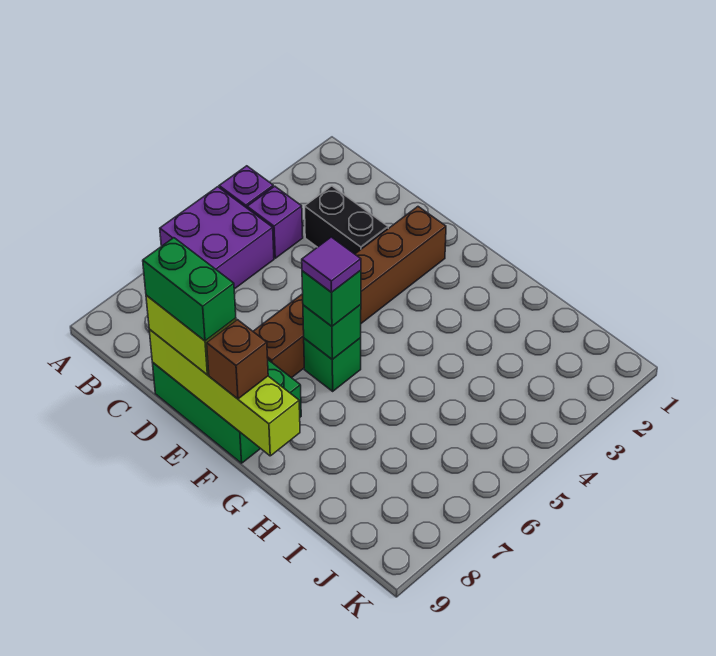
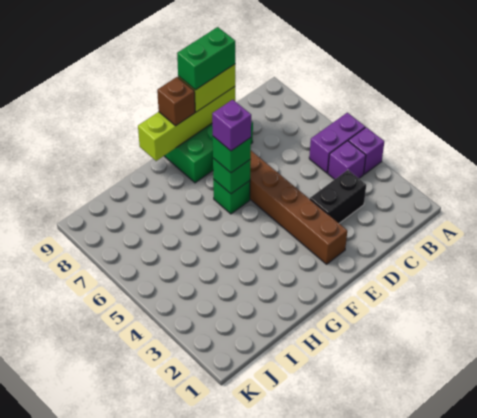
purple brick A5:B6 level 1 -> purple brick A5:B5 level 1
purple tile F6 level 4 -> purple brick F6 level 4

